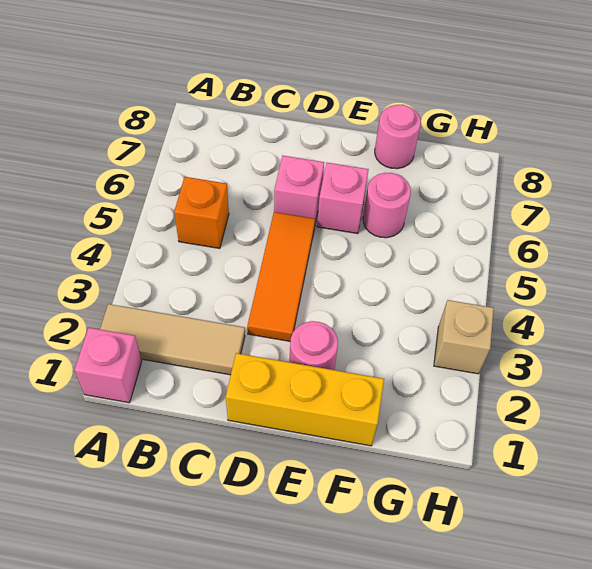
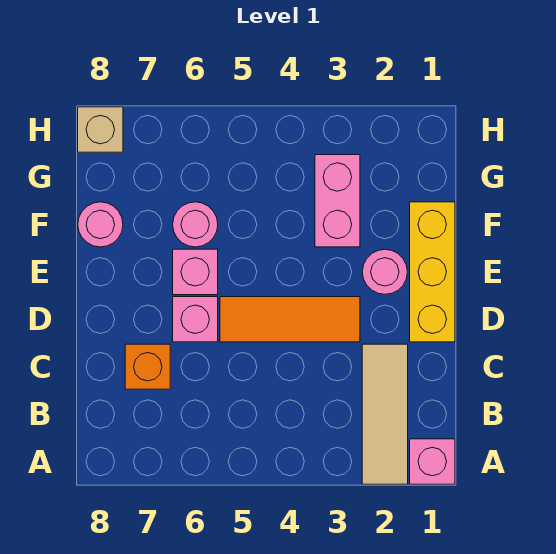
orange brick B5 level 1 -> orange brick C7 level 1
none -> pink brick F3:G3 level 1
tan brick H3 level 1 -> tan brick H8 level 1

